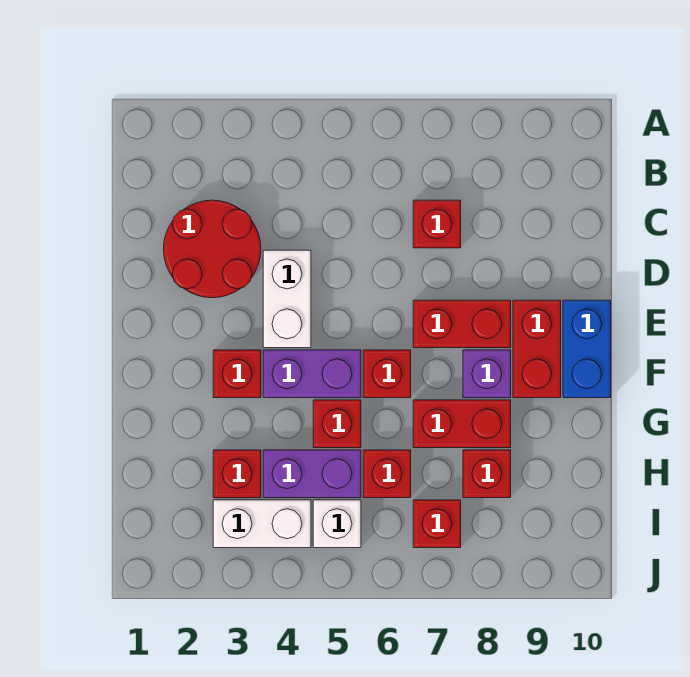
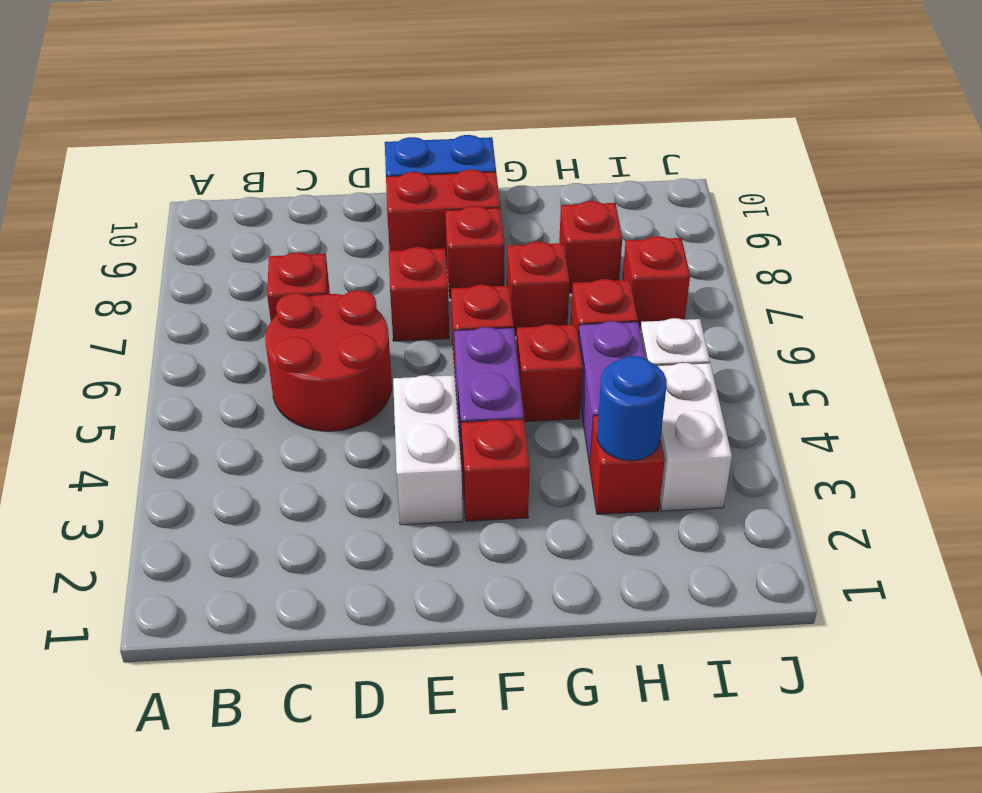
red round brick C2:D3 level 1 -> red round brick C5:D6 level 1
white brick D4:E4 level 1 -> white brick E3:E4 level 1
red brick E7:E8 level 1 -> red brick E7 level 1
purple brick F8 level 1 -> red brick F8 level 1
red brick G7:G8 level 1 -> red brick G7 level 1
none -> blue round brick H3 level 2

